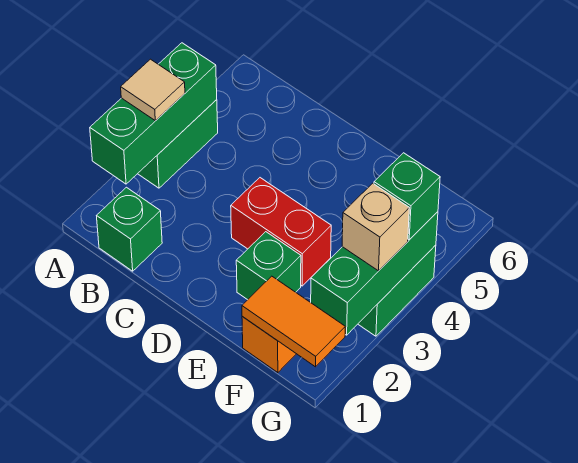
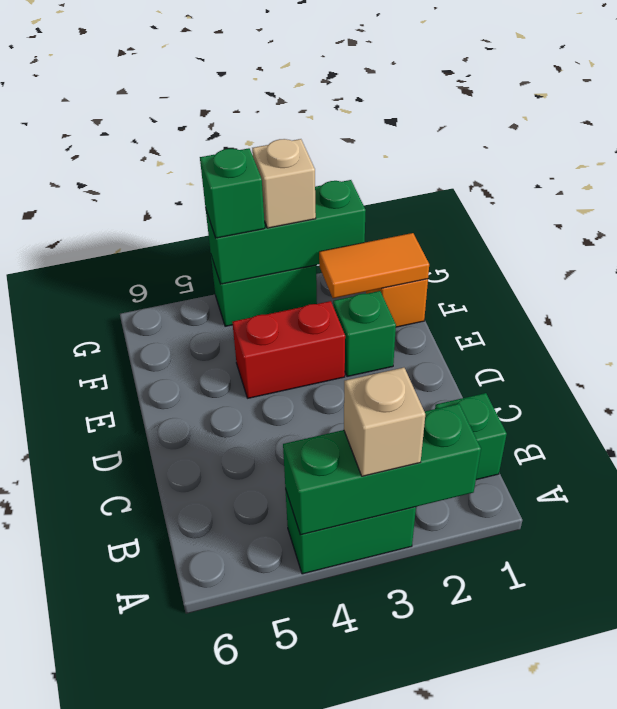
tan tile A3 level 3 -> tan brick A3 level 3
red brick D3:E3 level 1 -> red brick E3:E4 level 1
orange tile F1:G1 level 2 -> orange tile F1:F2 level 2

